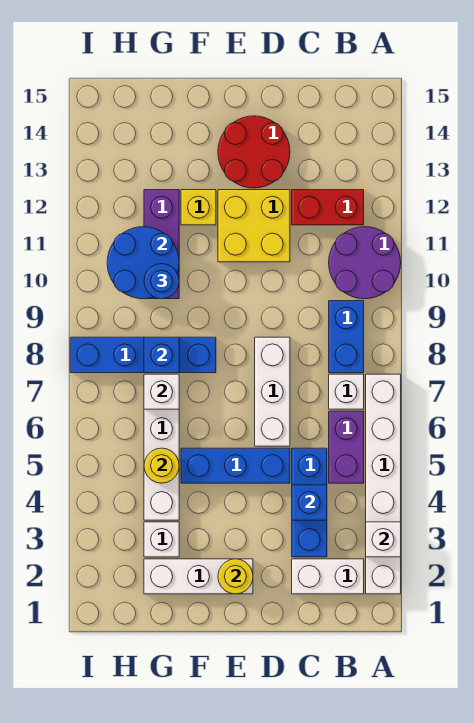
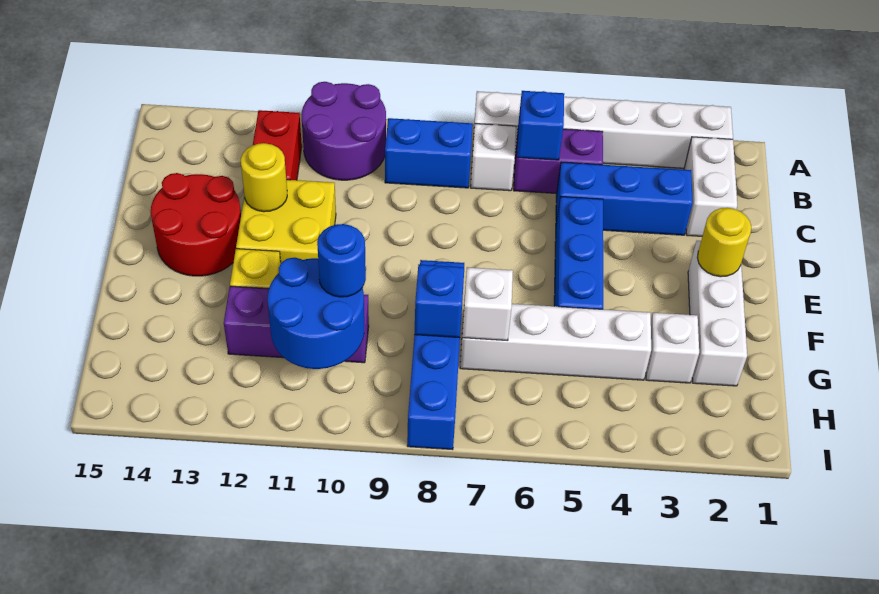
white brick A3 level 2 -> none
blue brick C4 level 2 -> blue brick B6 level 2
white brick D6:D8 level 1 -> none
yellow round brick G5 level 2 -> yellow round brick D12 level 2

